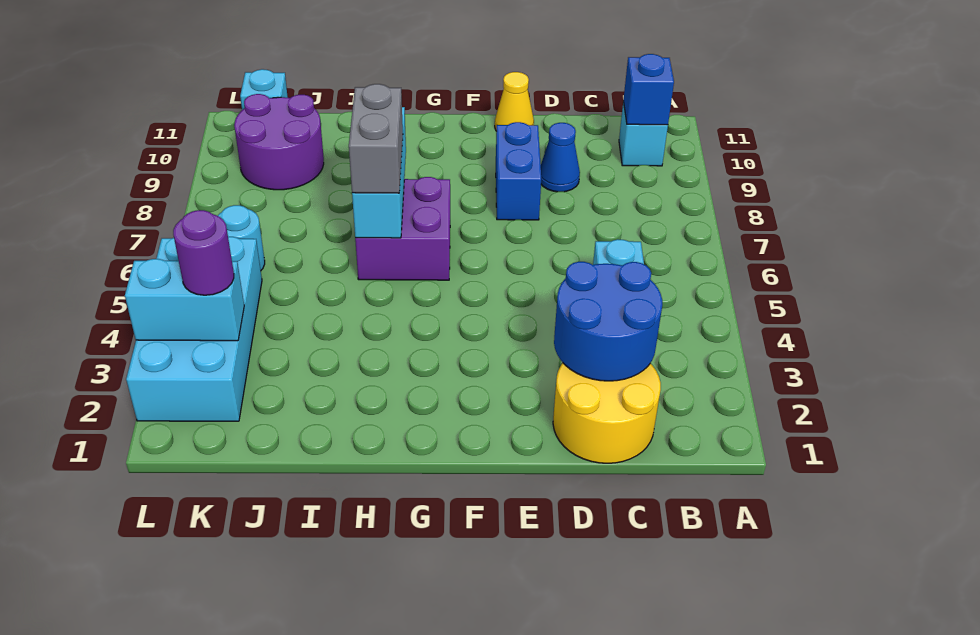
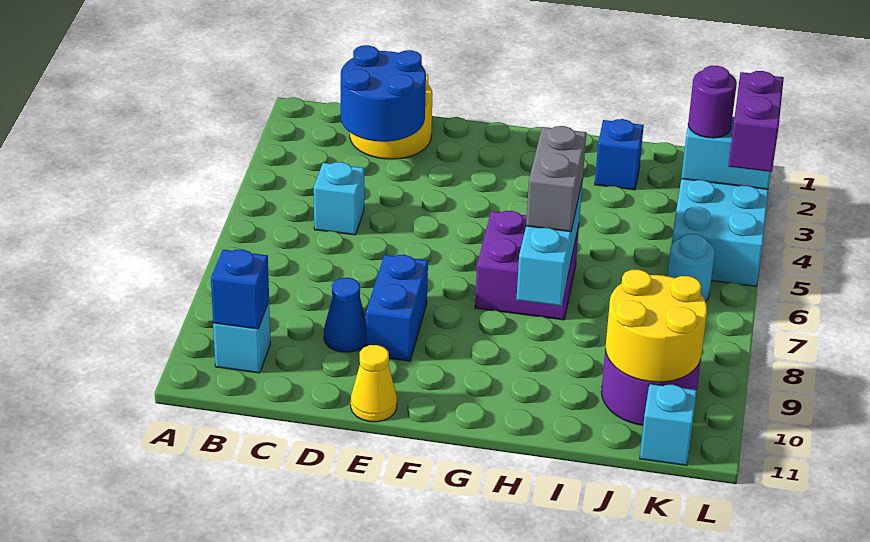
none -> blue brick I2 level 1
none -> yellow round brick J9:K10 level 2
none -> purple brick L3:L4 level 3

